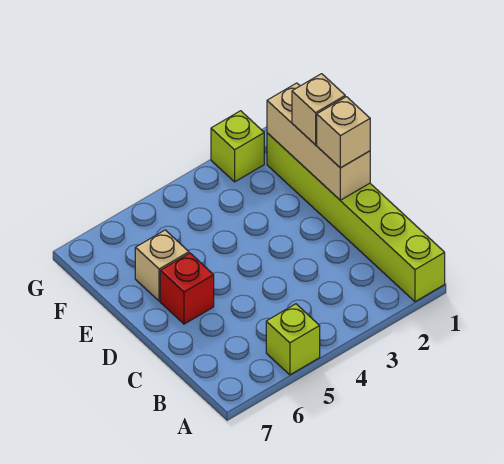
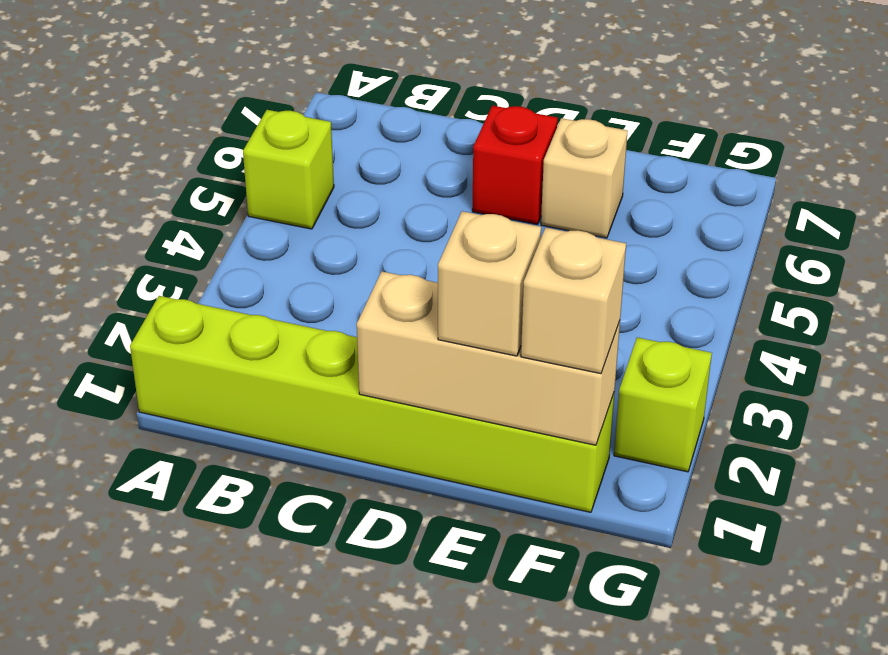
tan brick D1 level 3 -> tan brick F1 level 3

